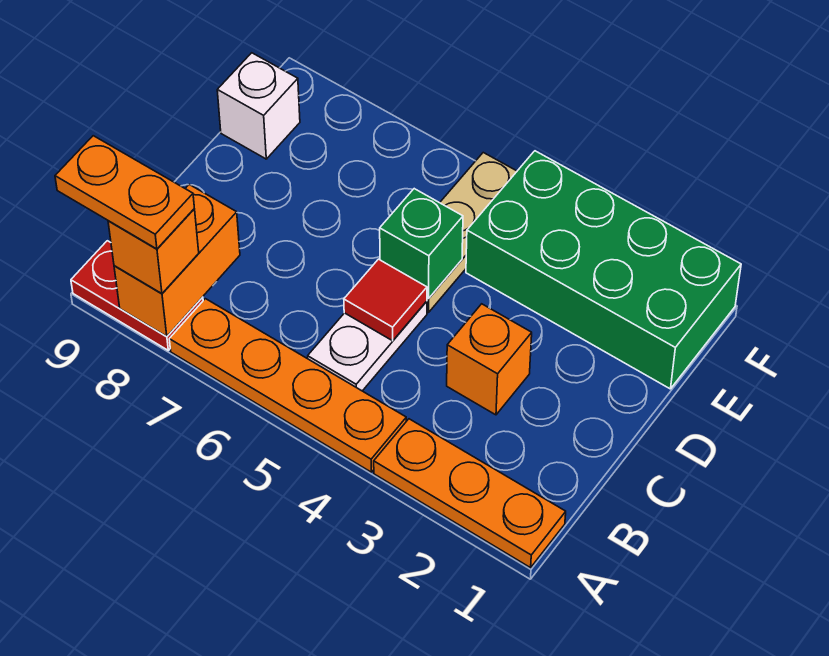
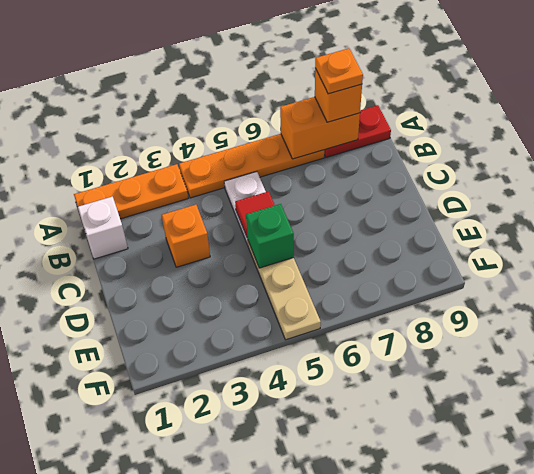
orange brick A8:B8 level 2 -> orange brick A7:A8 level 2
orange plate A8:A9 level 4 -> orange plate A8 level 4
green brick E1:F4 level 1 -> none
white brick E9 level 1 -> white brick B1 level 1

